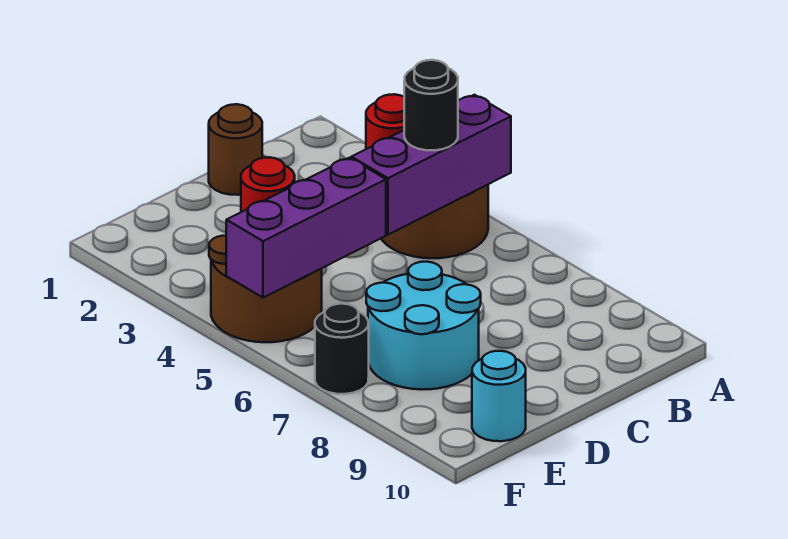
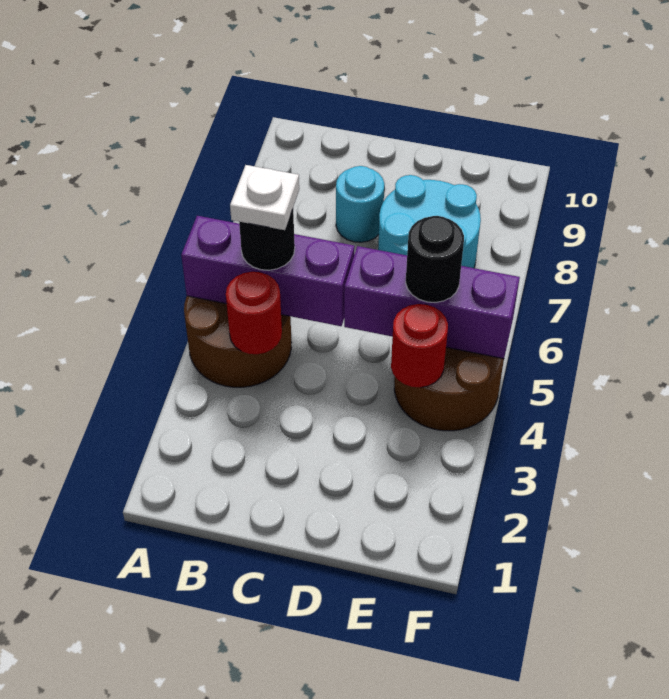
none -> white plate B5 level 4
brown round brick C1 level 1 -> none
cyan round brick E10 level 1 -> cyan round brick C8 level 1
black round brick F7 level 1 -> black round brick E5 level 3

